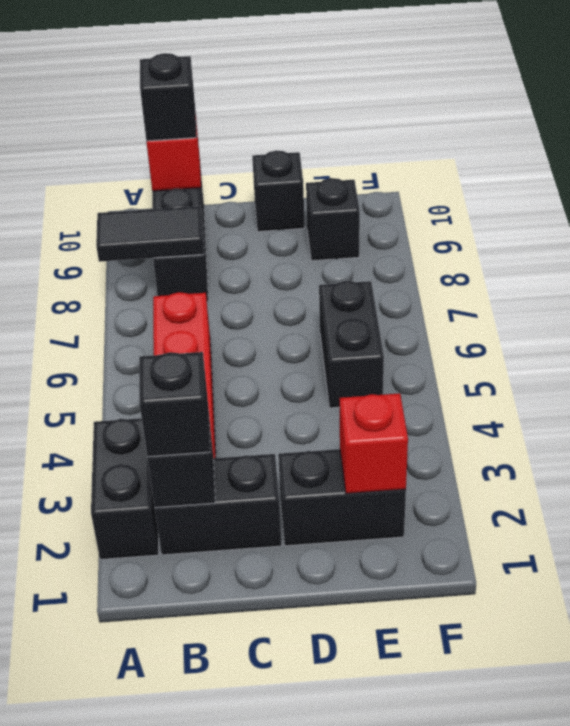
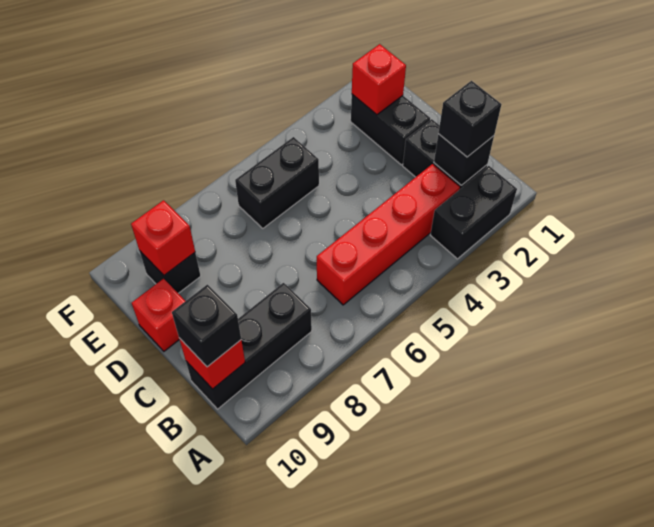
black tile A8:B8 level 2 -> none
black brick D10 level 1 -> red brick D10 level 1
none -> red brick E9 level 2

